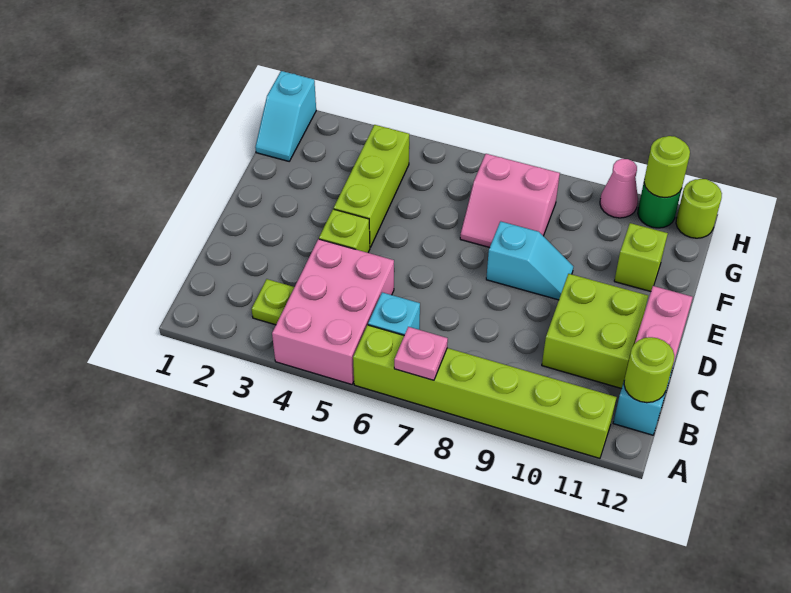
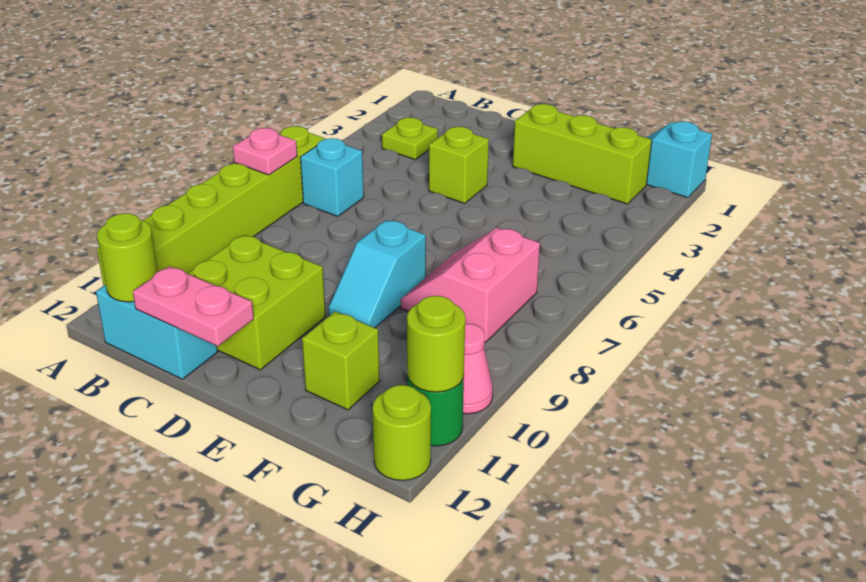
pink brick A4:C5 level 1 -> none
lime brick E4:G4 level 1 -> lime brick E2:G2 level 1

